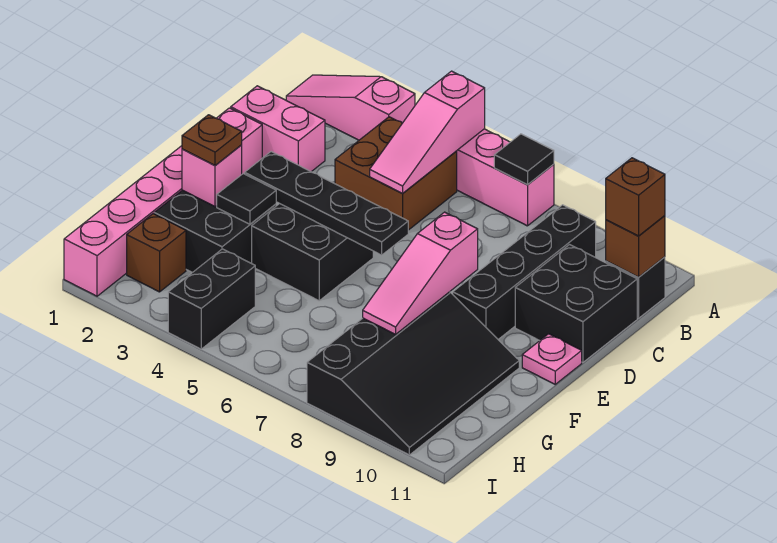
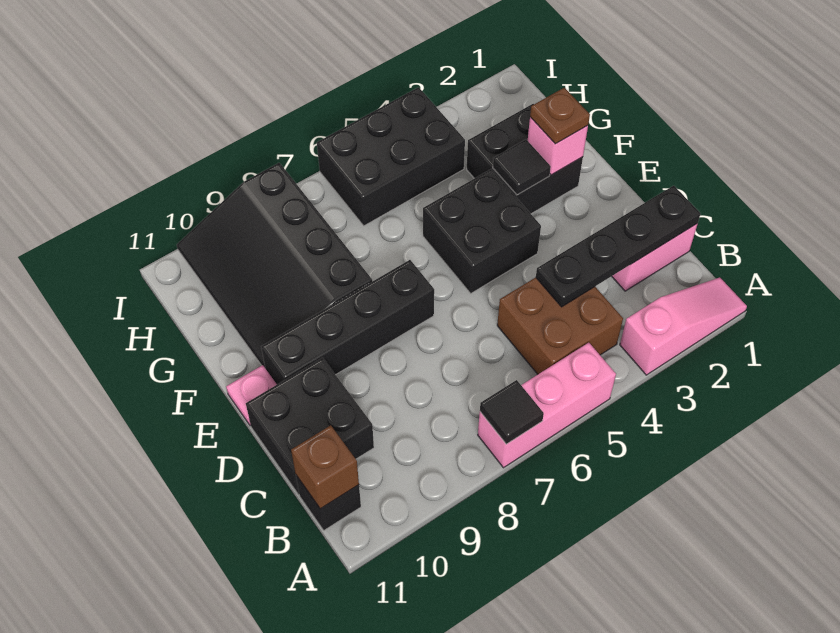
pink slope A5:C5 level 2 top A -> none
black brick B9:E9 level 1 -> black brick E7:E10 level 1
brown brick B11 level 3 -> none
pink brick D1:I1 level 1 -> none
black plate E3:E6 level 2 -> black plate C1:C4 level 2
pink slope E8:G8 level 2 top E -> none
brown brick H2 level 1 -> none
black brick H4:I4 level 1 -> black brick H4:I6 level 1

